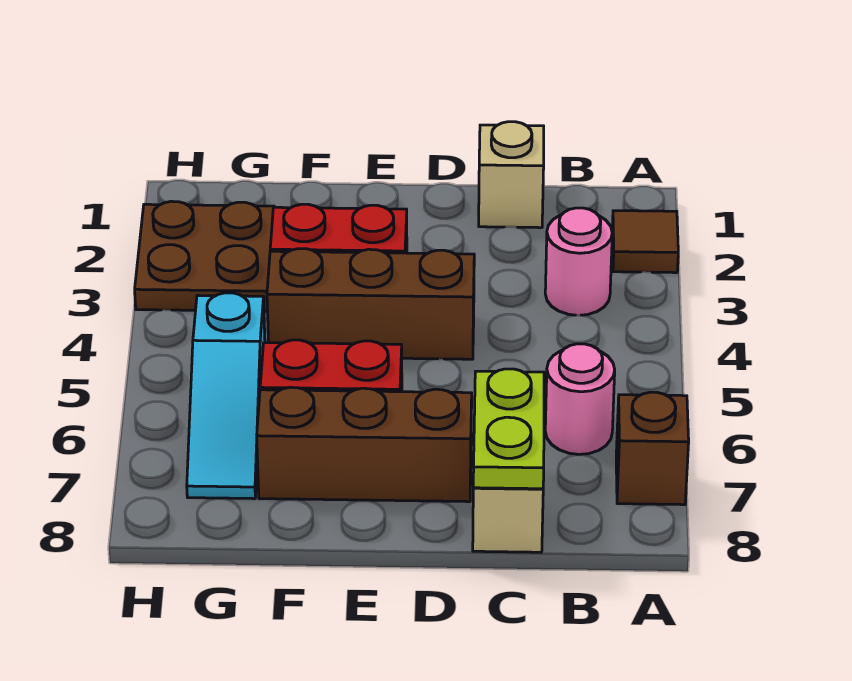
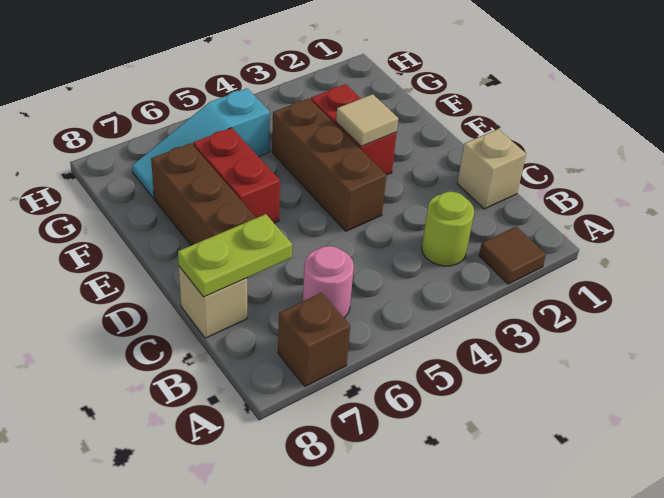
pink round brick B3 level 1 -> lime round brick B3 level 1
none -> tan tile E3 level 2
brown plate G2:H3 level 1 -> none

